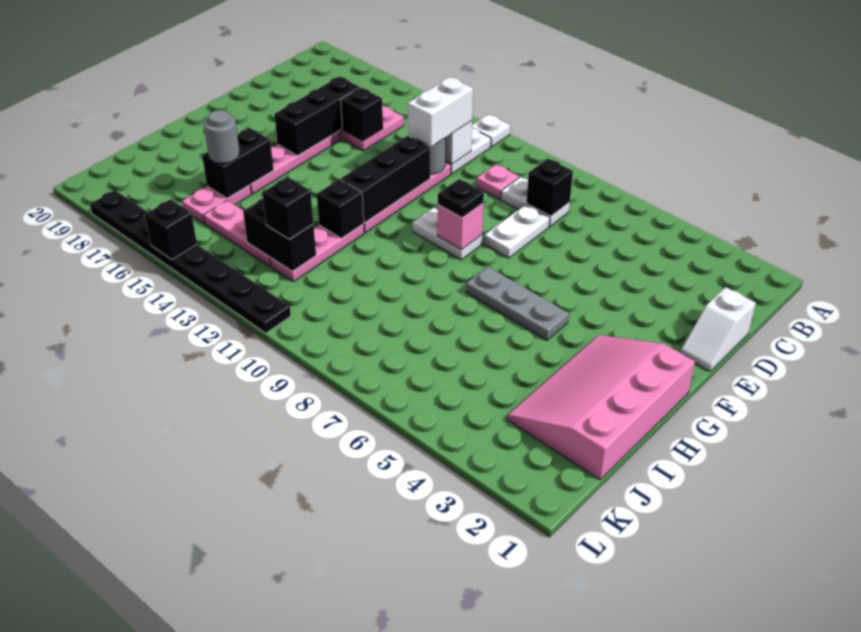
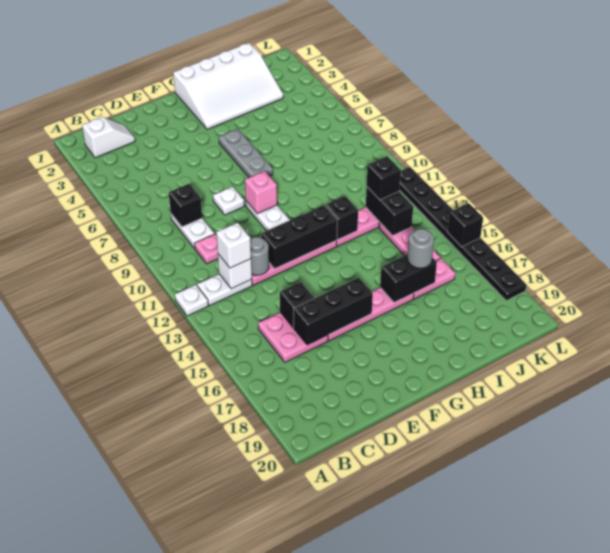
white brick C12:D12 level 3 -> white brick C12 level 3
white slope D1:E1 level 1 top D -> white slope B2:C2 level 1 top B
white plate D8:E8 level 1 -> white plate E8 level 1
black plate F9 level 3 -> none
pink slope G1:J3 level 1 top 1 -> white slope G1:J3 level 1 top 1

